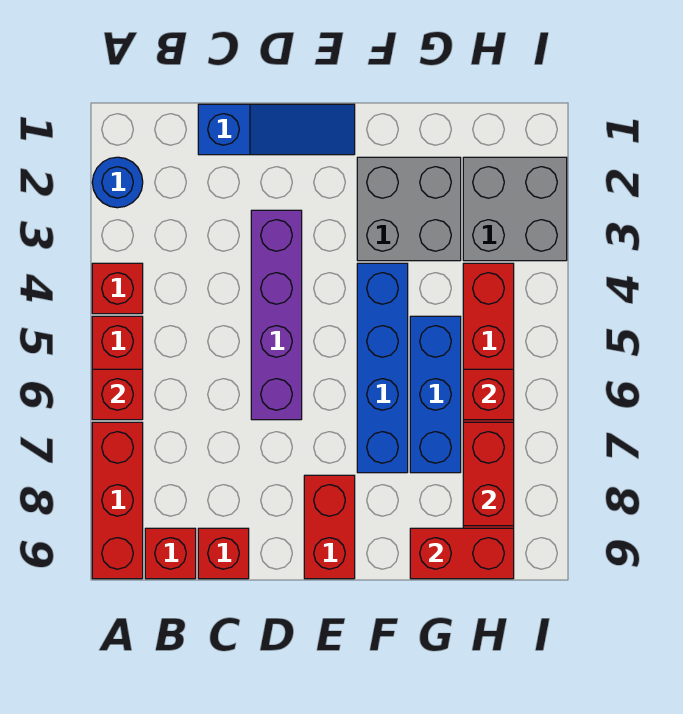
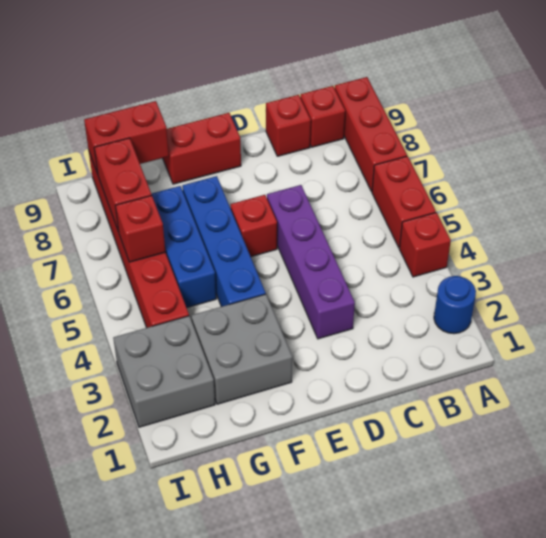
red brick A6 level 2 -> red brick E6 level 1
blue slope C1:E1 level 1 top C -> none
red brick E8:E9 level 1 -> red brick E9:F9 level 1

